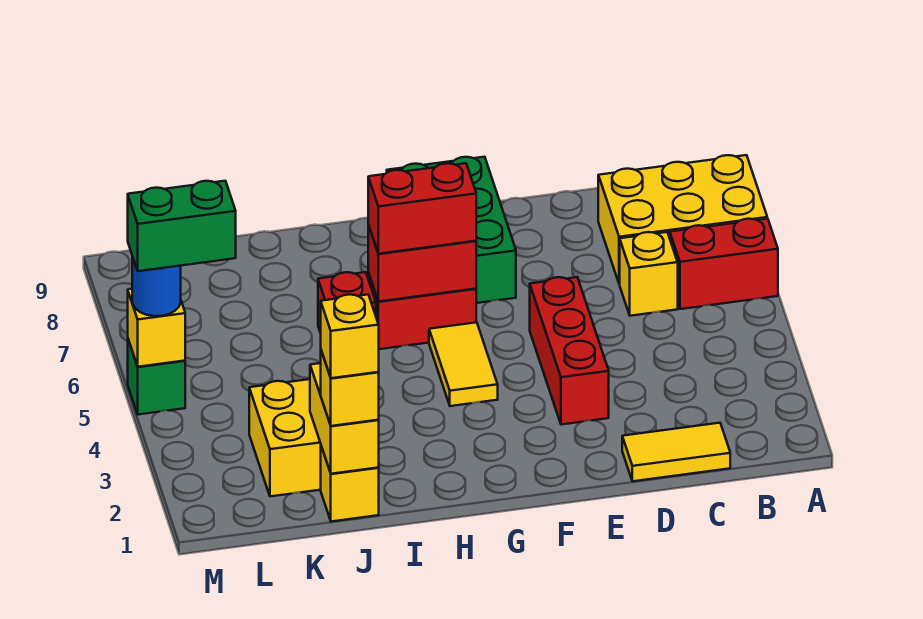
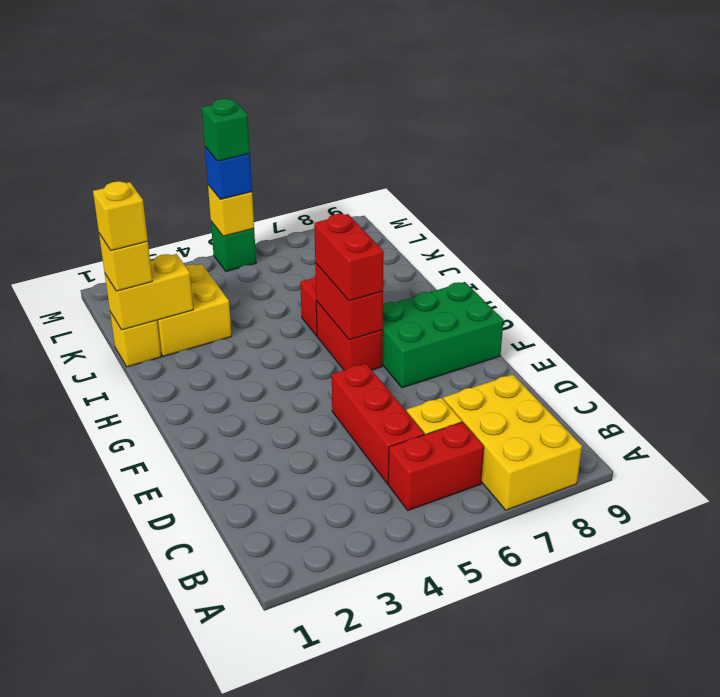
red brick A6:B6 level 1 -> red brick B5:B6 level 1
yellow tile C1:D1 level 1 -> none
red brick E3:E5 level 1 -> red brick C5:E5 level 1
yellow tile G4:G5 level 1 -> none
green brick L5:M5 level 4 -> green brick M5 level 4
blue round brick M5 level 3 -> blue brick M5 level 3

